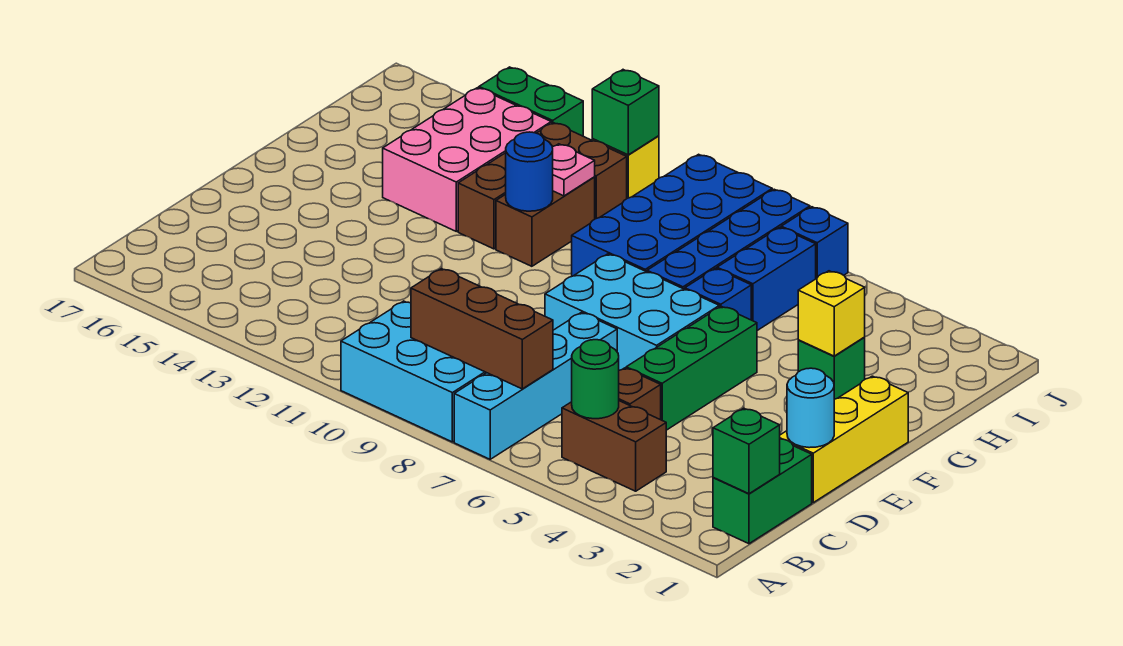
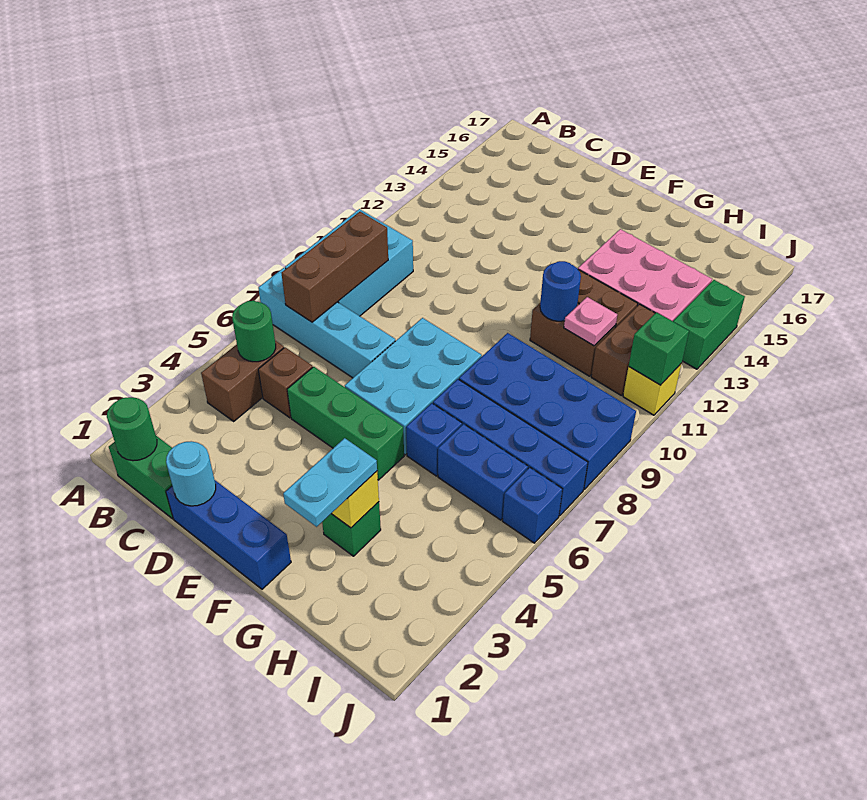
green brick B1 level 2 -> green round brick B1 level 2
yellow brick D1:F1 level 1 -> blue brick D1:F1 level 1
none -> cyan plate G2:G3 level 3

